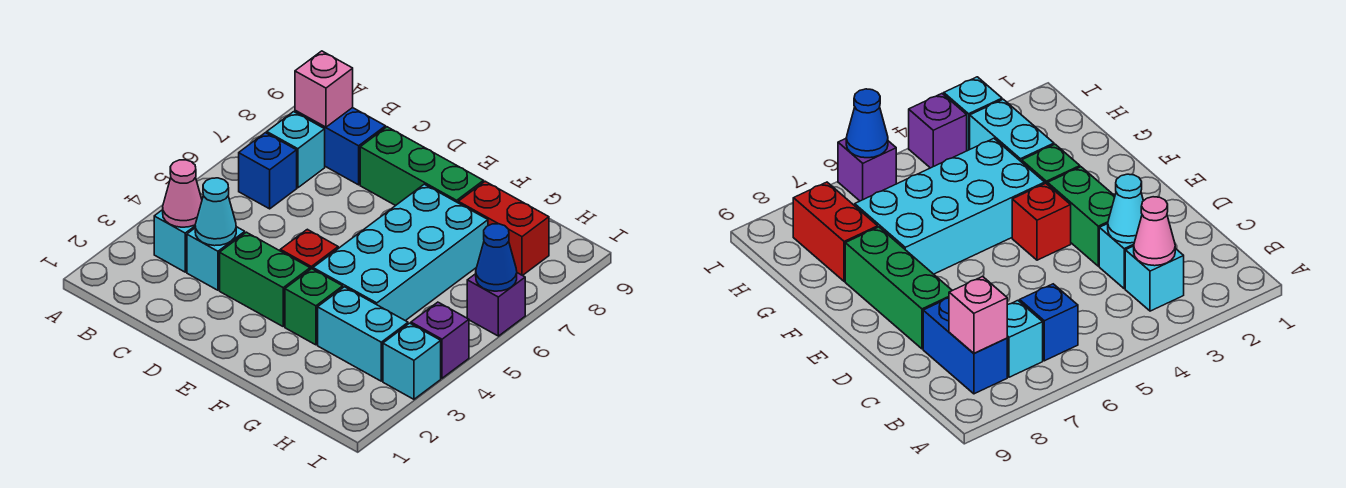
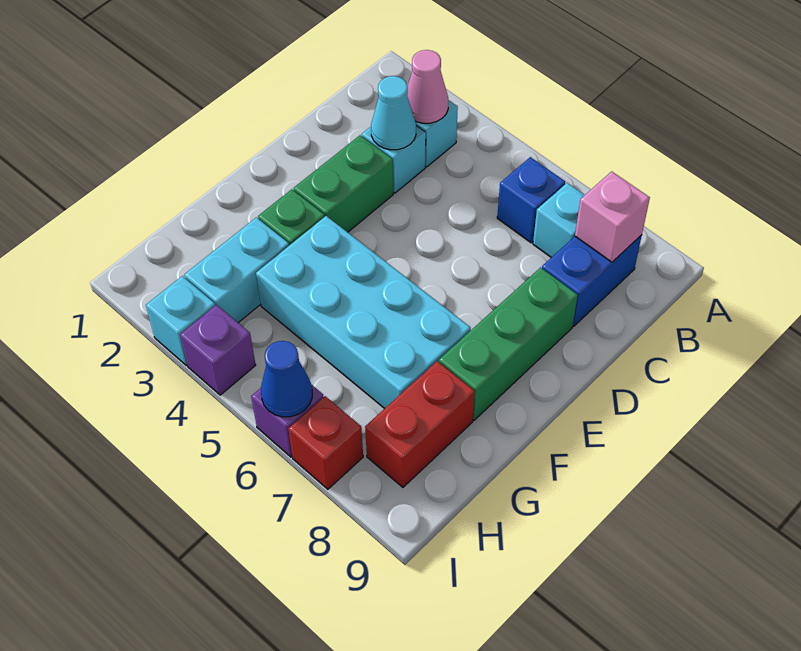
red brick E4 level 1 -> red brick I7 level 1

